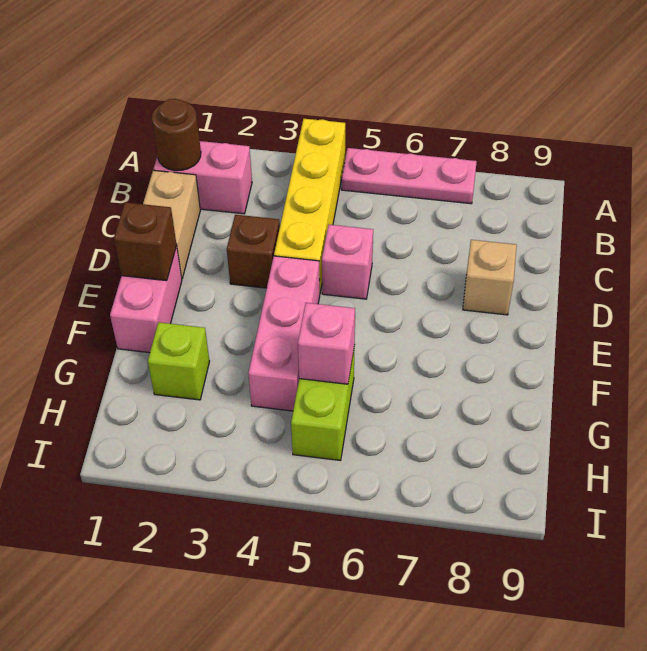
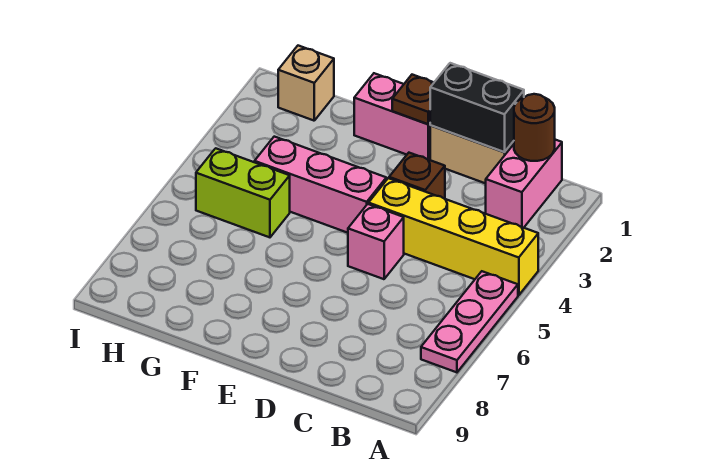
none -> black brick C1:D1 level 2
tan brick D8 level 1 -> tan brick H1 level 1
brown brick E1 level 2 -> brown plate E1 level 2
lime brick G2 level 1 -> none
pink brick G5 level 2 -> none

